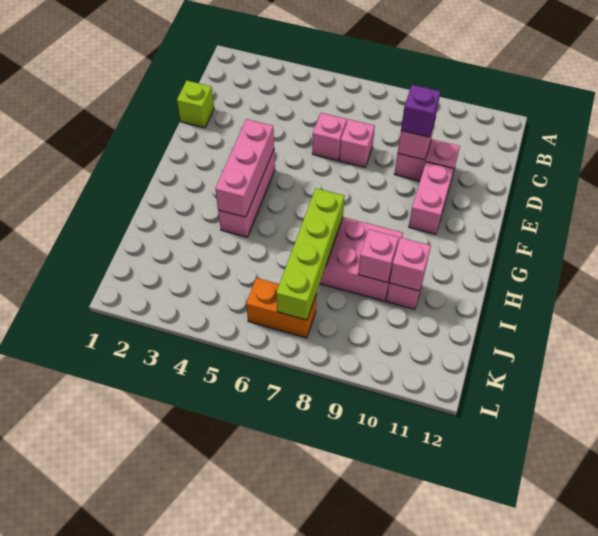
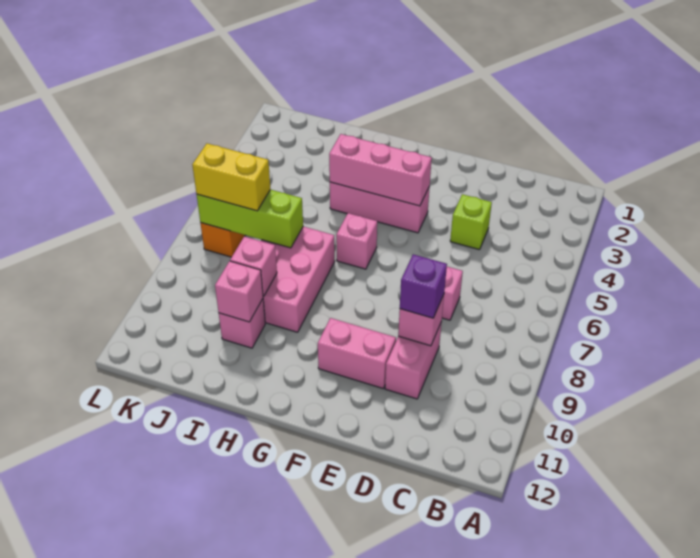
lime brick D1 level 1 -> lime brick D4 level 1
pink brick D6 level 1 -> pink brick G6 level 1
lime brick H7:K7 level 2 -> lime brick I7:K7 level 2
none -> yellow brick J7:K7 level 3

